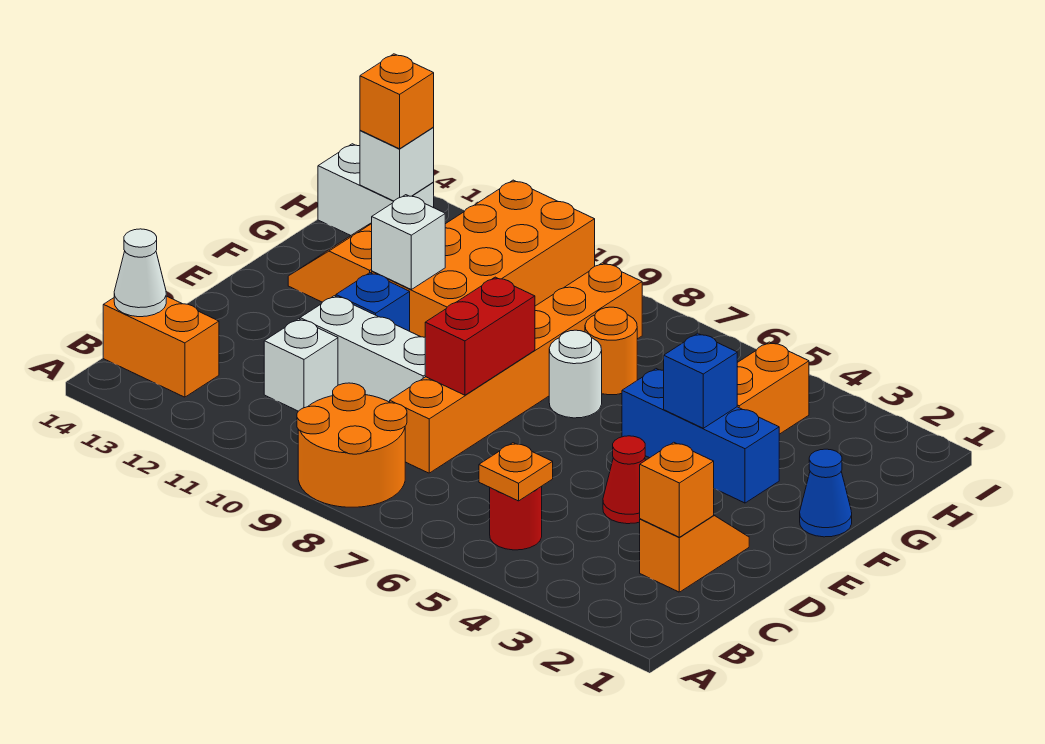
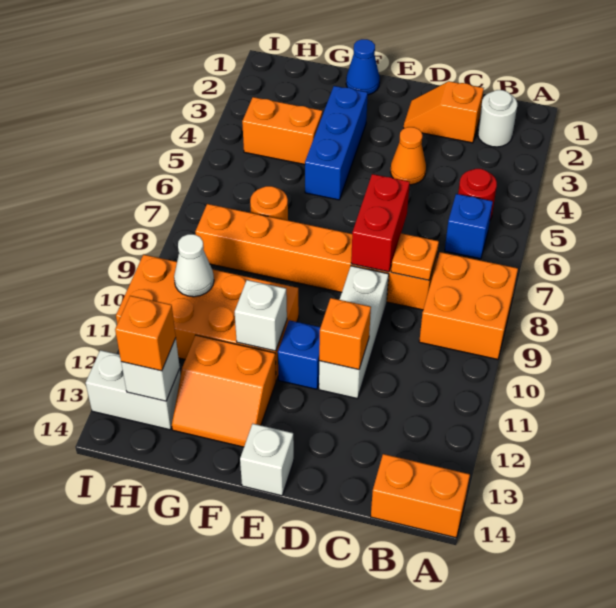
orange round brick A8:B9 level 1 -> orange brick A8:B9 level 1
orange plate B5 level 2 -> orange plate C8 level 2
orange brick B13:B14 level 1 -> orange brick A14:B14 level 1
white cone B14 level 2 -> white cone H10 level 2
orange brick C2 level 2 -> orange brick D11 level 2
white brick C11 level 1 -> white brick E14 level 1
red cone D4 level 1 -> orange cone D4 level 1
red brick D8:E8 level 2 -> red brick D7:D8 level 2
blue brick F4 level 2 -> blue brick B6 level 1
white round brick F7 level 1 -> white round brick B2 level 1
white brick H13:H14 level 1 -> white brick H13:I13 level 1

